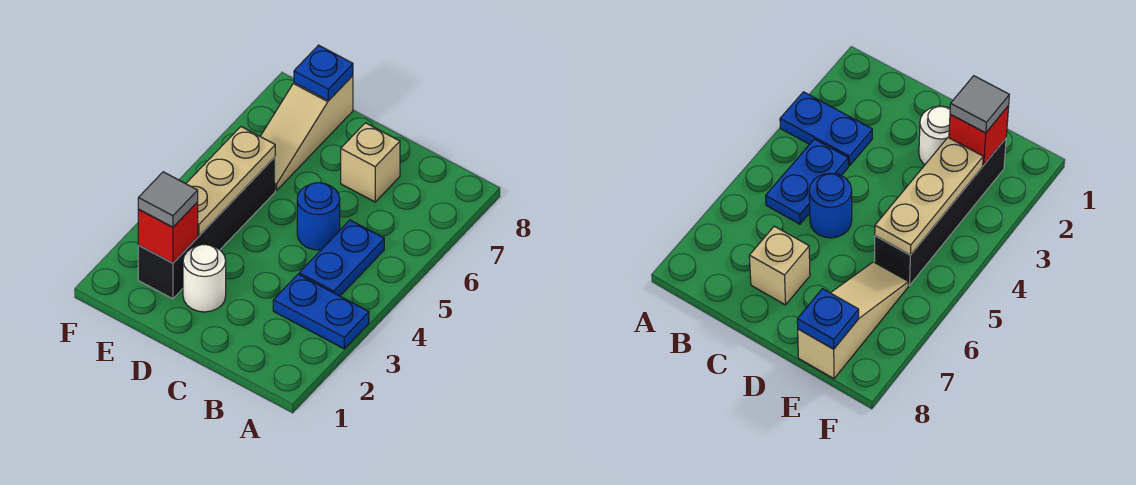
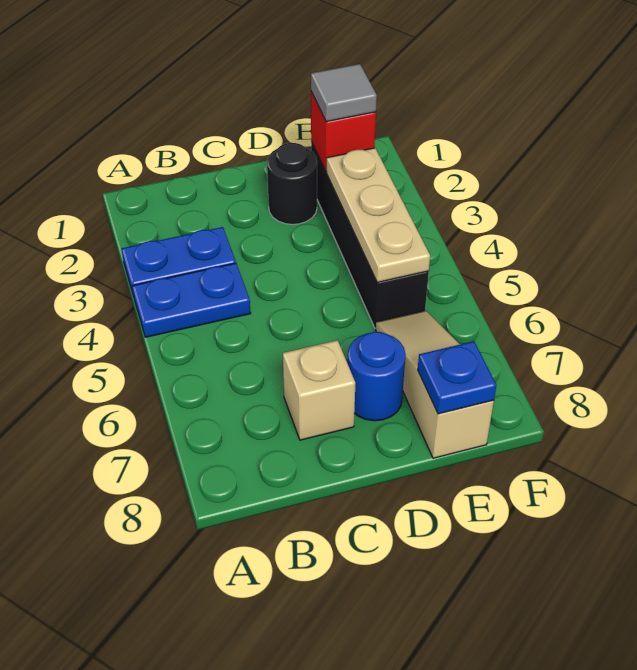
blue plate B4:B5 level 1 -> blue plate A4:B4 level 1
blue round brick C5 level 1 -> blue round brick D7 level 1
white round brick D2 level 1 -> black round brick D2 level 1

